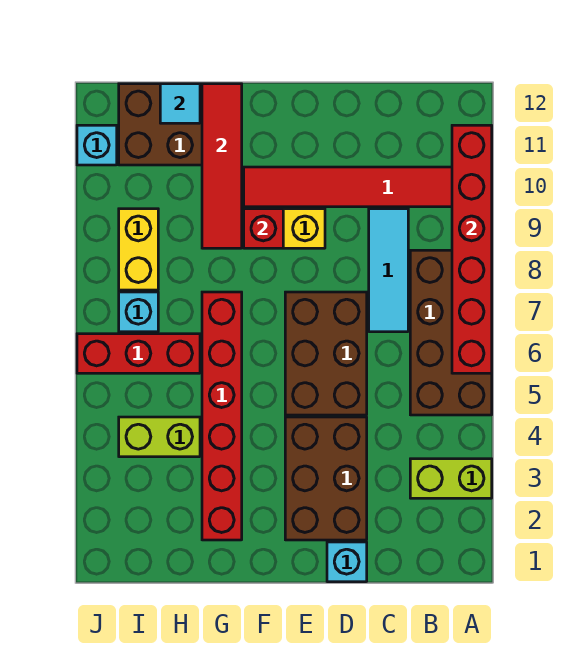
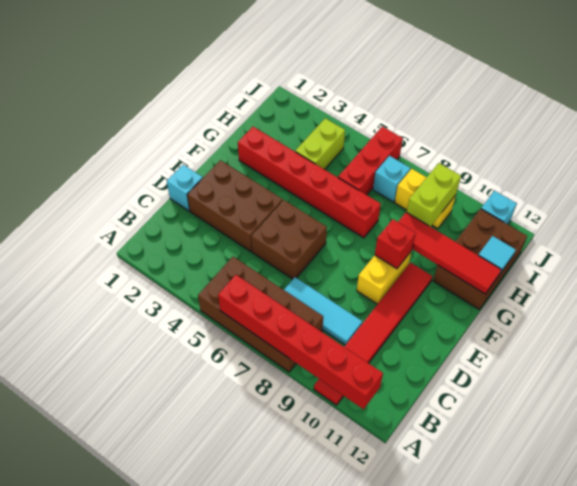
lime brick A3:B3 level 1 -> lime brick H9:I9 level 2
brown brick D5:E7 level 1 -> brown brick D5:E6 level 1

